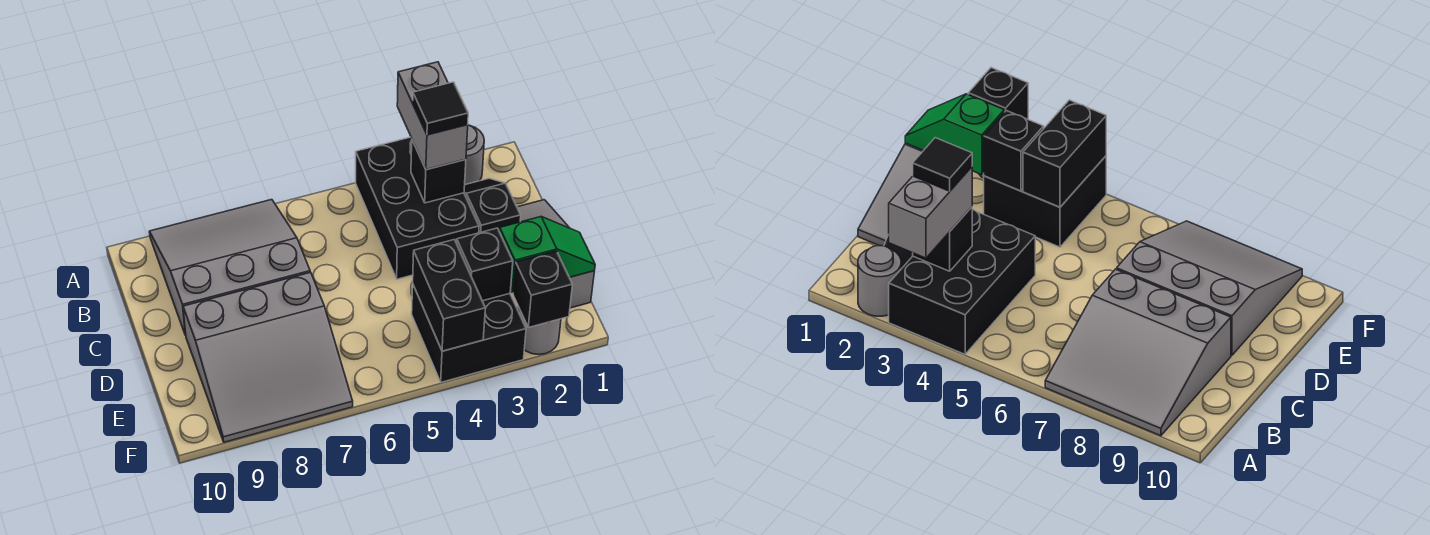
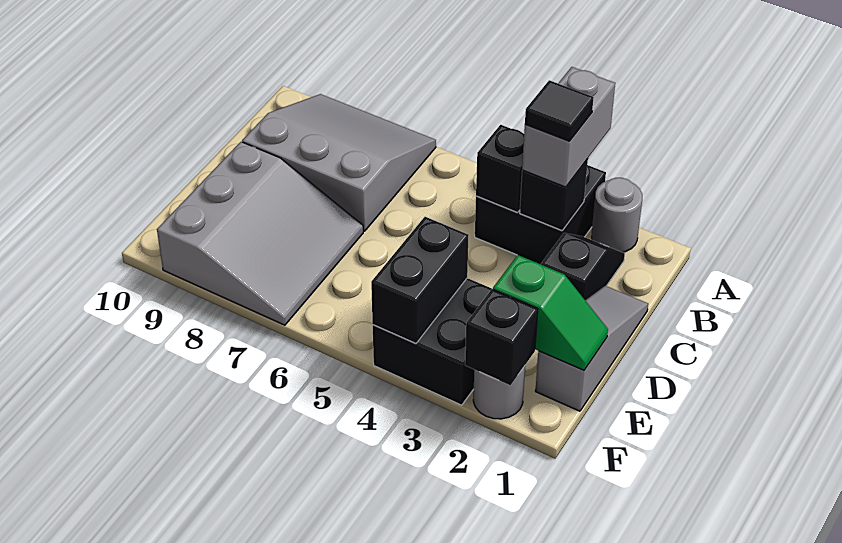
black brick A3:C4 level 1 -> black brick A3:B4 level 1
grey slope D7:F9 level 1 top D -> grey slope D7:F9 level 1 top 9
black brick E3 level 2 -> black brick B4 level 2

